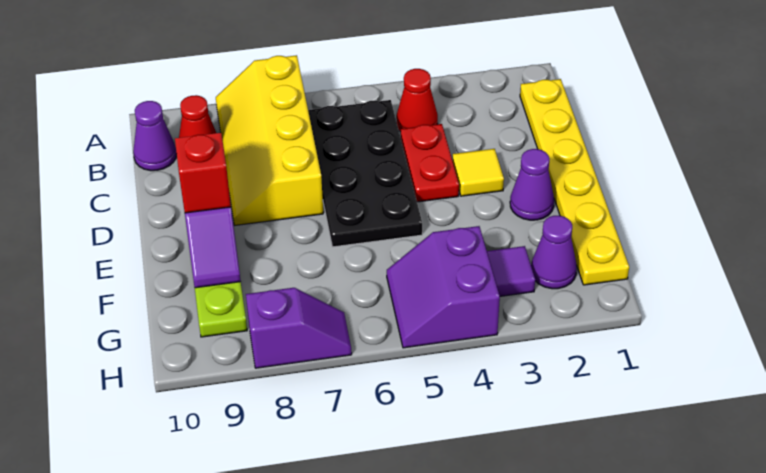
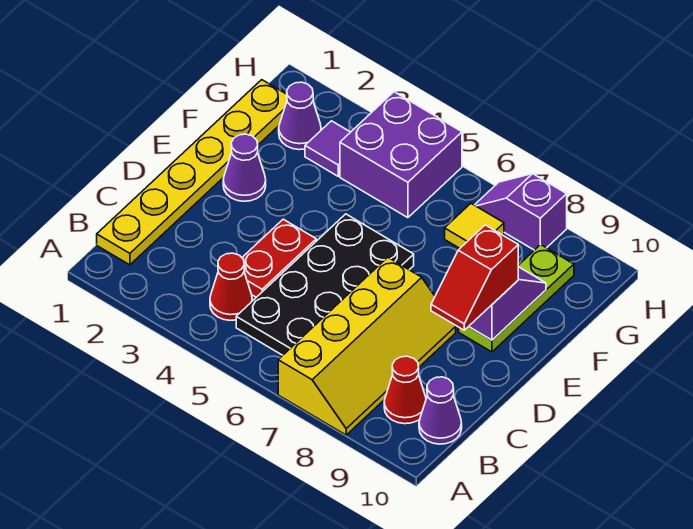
yellow tile D3 level 1 -> yellow tile G7 level 1
purple slope G4:H5 level 1 top 4 -> purple brick G4:H5 level 1

